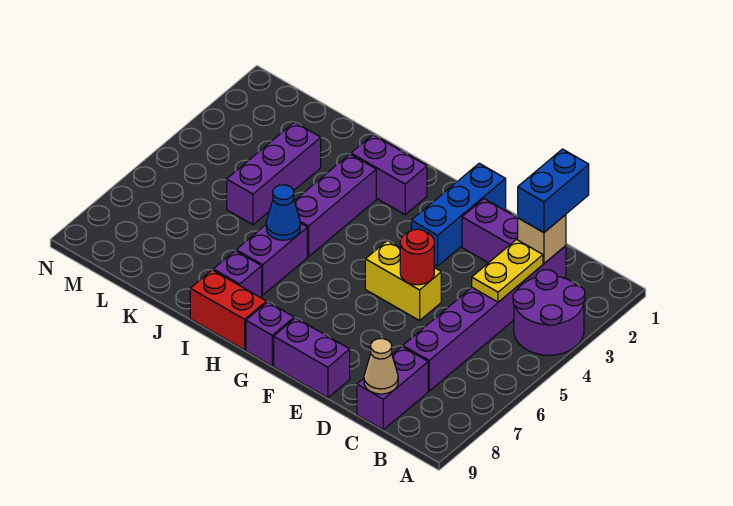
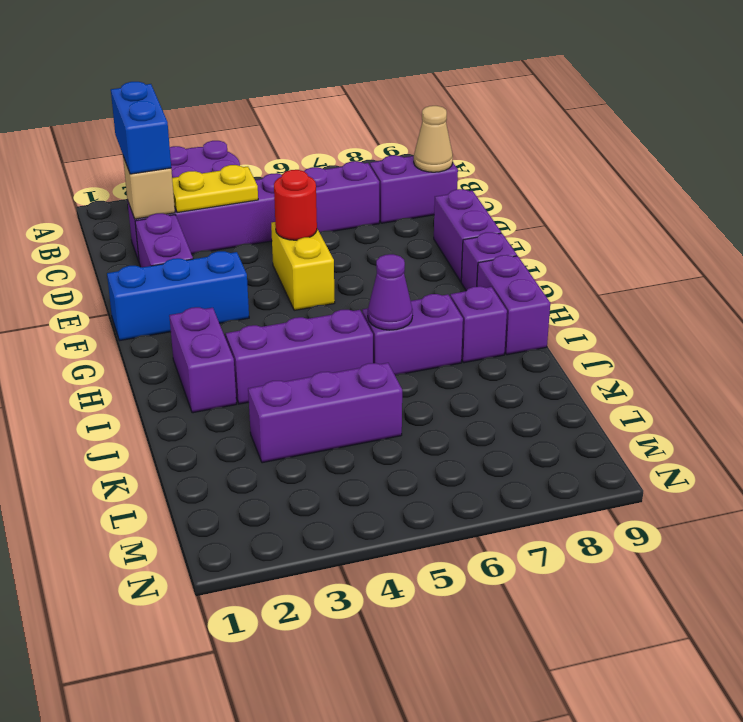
blue brick C1:C2 level 3 -> blue brick B2:C2 level 3
red brick H9:I9 level 1 -> purple brick H9:I9 level 1
blue cone I6 level 2 -> purple cone I6 level 2

